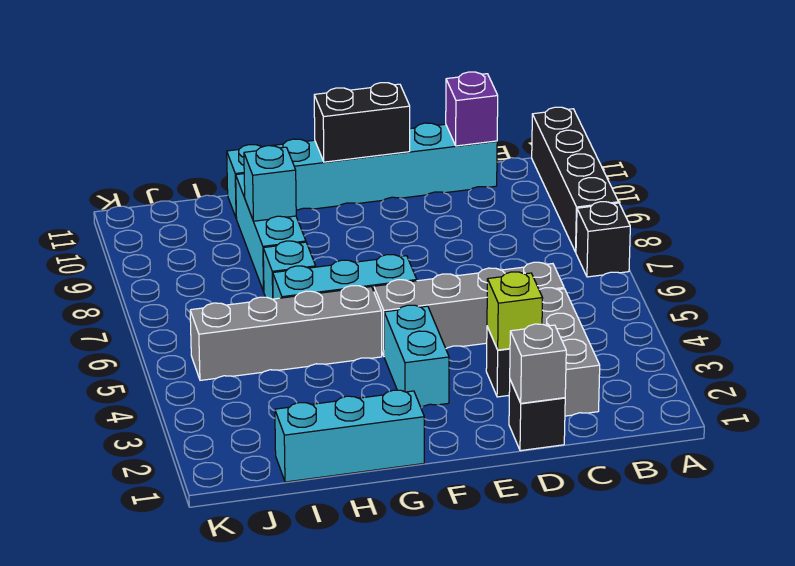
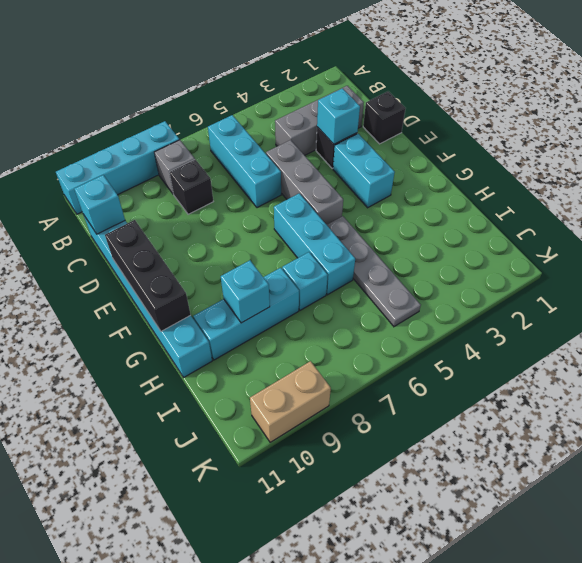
black brick A7 level 1 -> black brick C8 level 1
black brick A8:A11 level 1 -> cyan brick A8:A11 level 1
grey brick C5:F5 level 1 -> grey brick D5:F5 level 1
purple brick C11 level 2 -> cyan brick C11 level 2
grey brick D1 level 2 -> grey brick B8 level 1
lime brick D3 level 2 -> cyan brick D3 level 2
black brick E11:F11 level 2 -> black brick E11:G11 level 2
cyan brick F3:F4 level 1 -> cyan brick E3:F3 level 1
cyan brick G1:I1 level 1 -> cyan brick B6:D6 level 1
grey brick G5:J5 level 1 -> grey plate G5:J5 level 1
none -> tan brick K9:K10 level 1

